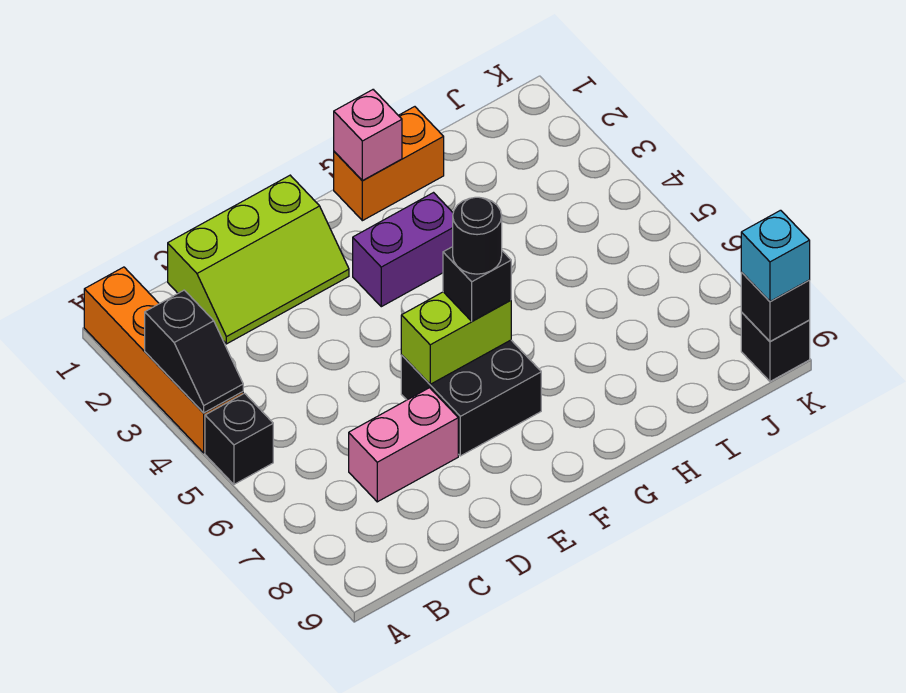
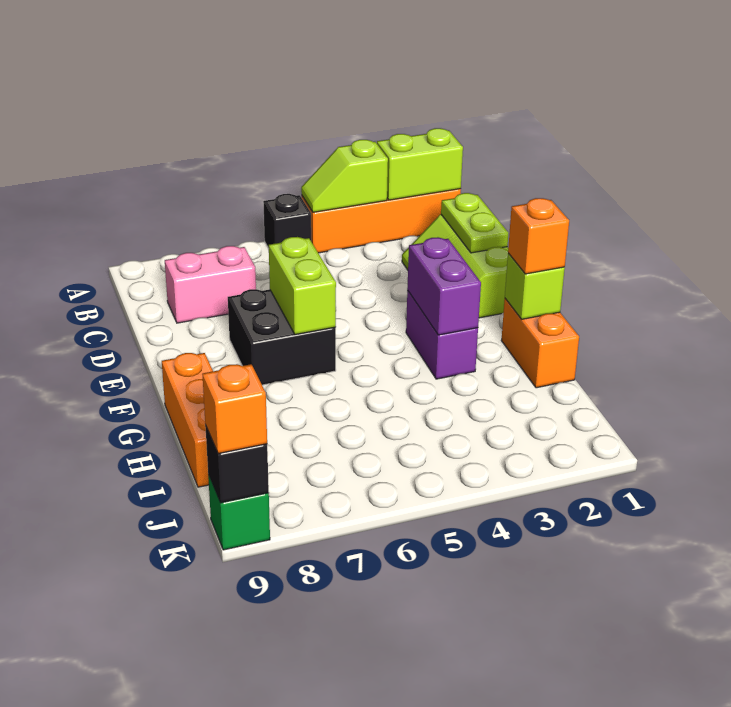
none -> lime brick A1:A2 level 2
black slope A3:A4 level 2 top 3 -> lime slope A3:A4 level 2 top 3
none -> lime plate C1:D1 level 2
pink brick C7:D7 level 1 -> pink brick C7:C8 level 1
none -> purple brick F3:G3 level 2
black brick F6 level 3 -> none
black round brick F6 level 4 -> none
pink brick G1 level 2 -> lime brick G1 level 2
none -> orange brick G1 level 3
none -> orange brick G9:I9 level 1
black brick K9 level 1 -> green brick K9 level 1
cyan brick K9 level 3 -> orange brick K9 level 3

